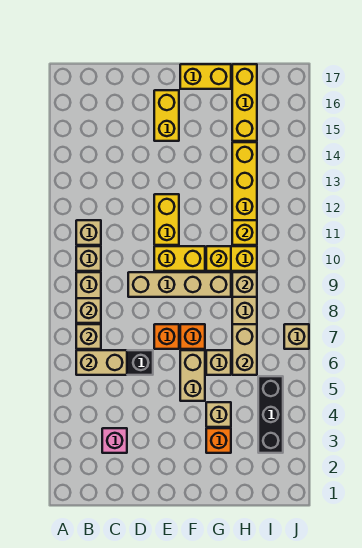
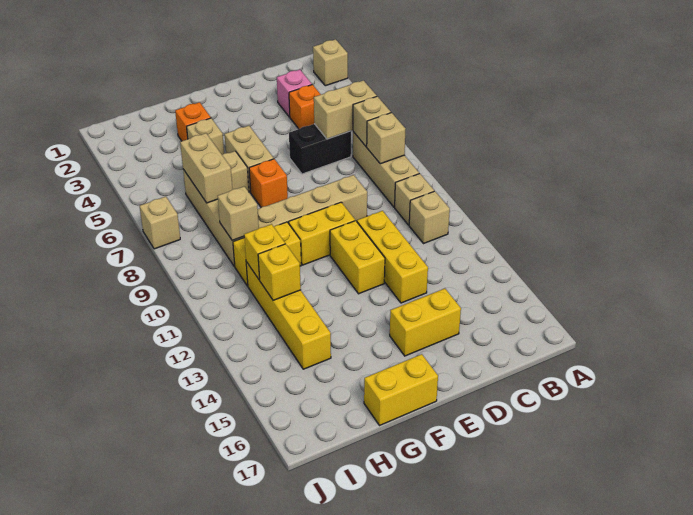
none -> tan brick A2 level 1
orange brick E7 level 1 -> orange brick C4 level 1
yellow brick E15:E16 level 1 -> yellow brick D15:E15 level 1
yellow brick G10 level 2 -> yellow brick H12 level 2
yellow brick H15:H17 level 1 -> yellow brick D11:D13 level 1
black brick I3:I5 level 1 -> none

